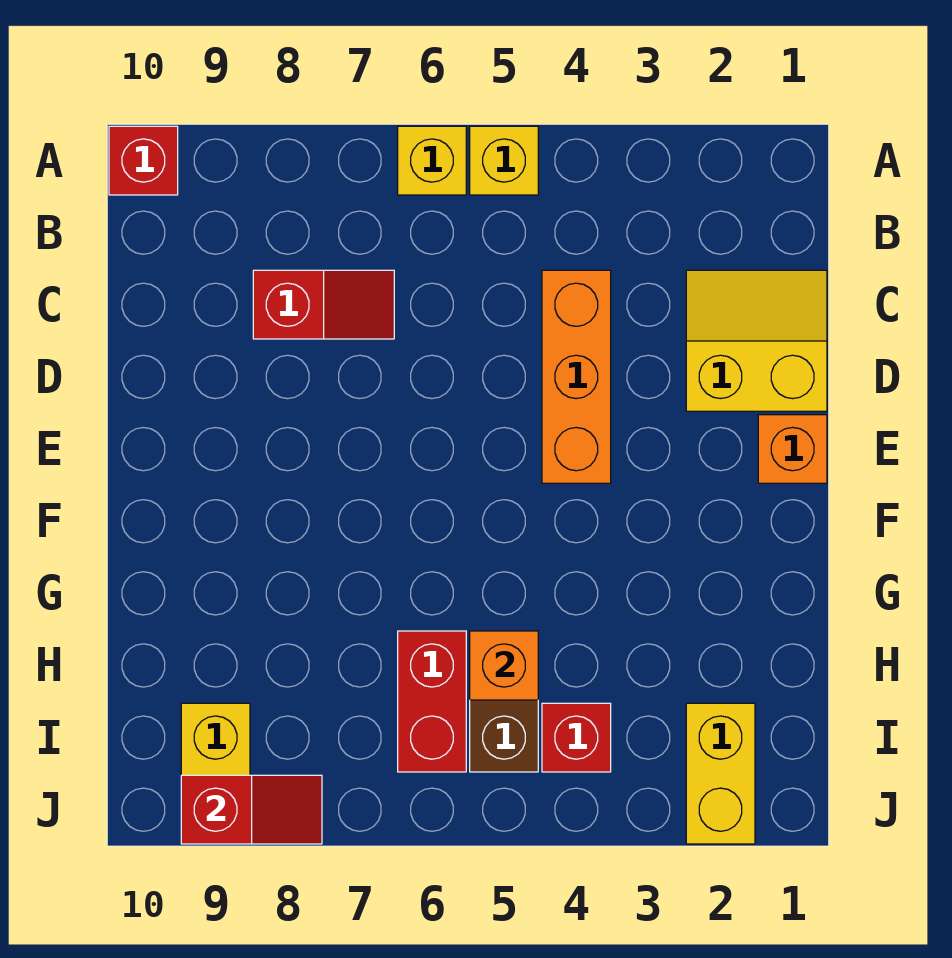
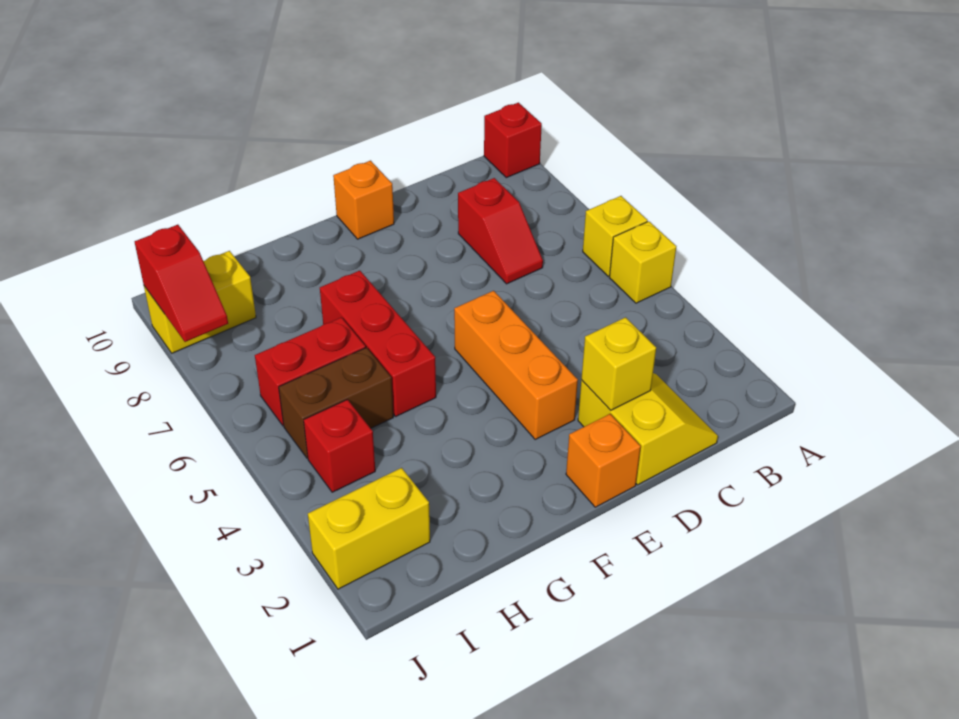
orange brick C4:E4 level 1 -> orange brick E3:E5 level 1
none -> yellow brick D2 level 2
none -> red brick G5:G7 level 1
orange brick H5 level 2 -> orange brick E10 level 1

